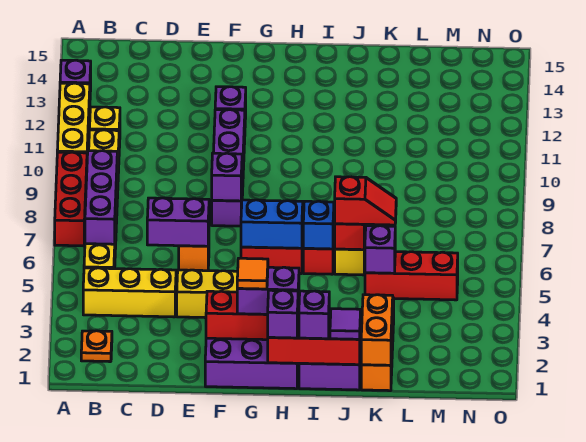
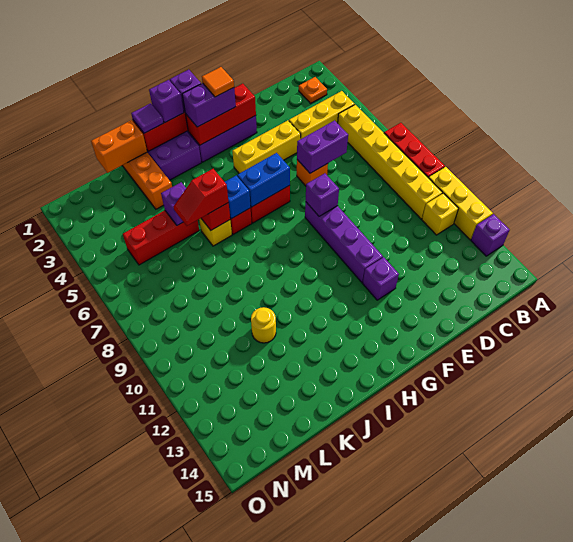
purple brick B6:B8 level 2 -> none
orange brick K1:K2 level 2 -> orange brick K1:L1 level 2
none -> yellow round brick K11 level 1

